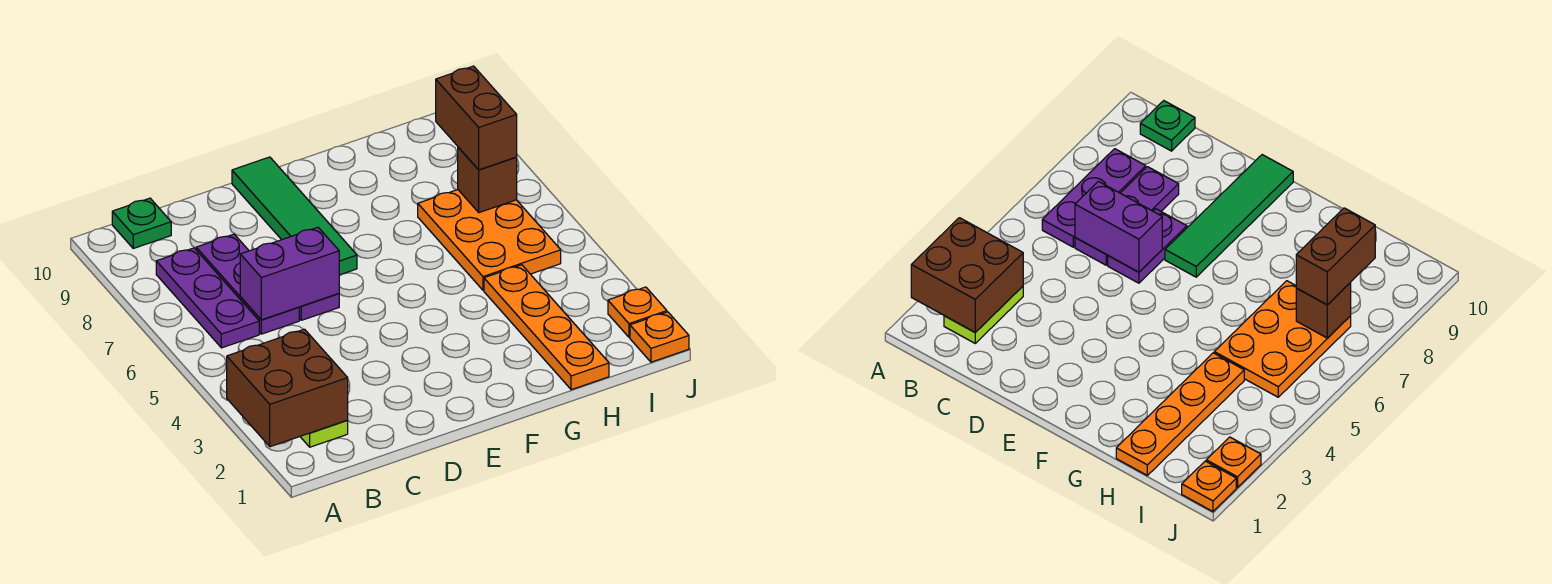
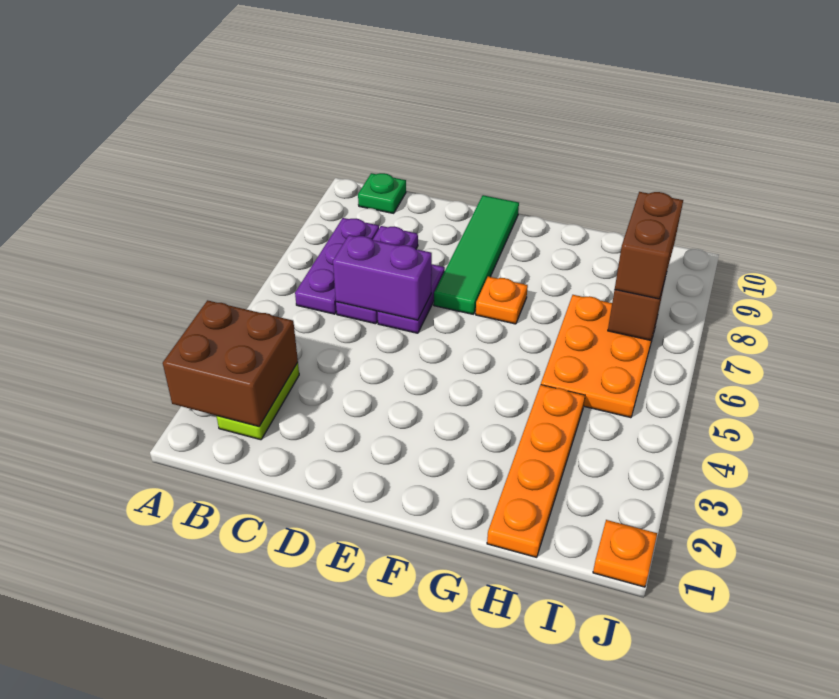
orange plate J2 level 1 -> orange plate F7 level 1

